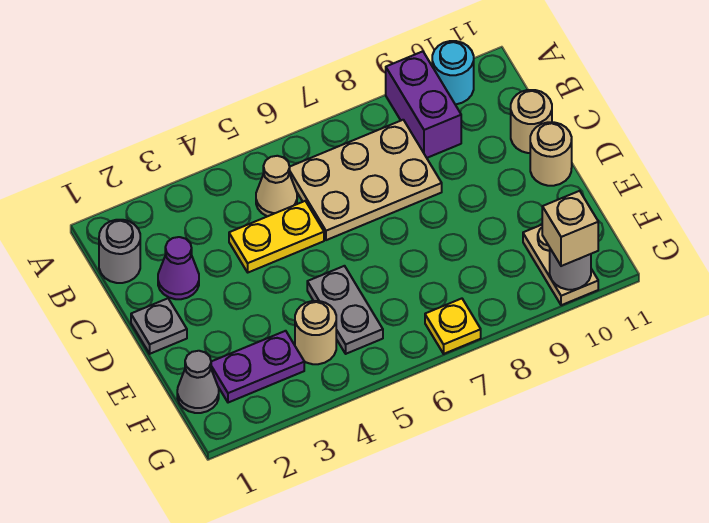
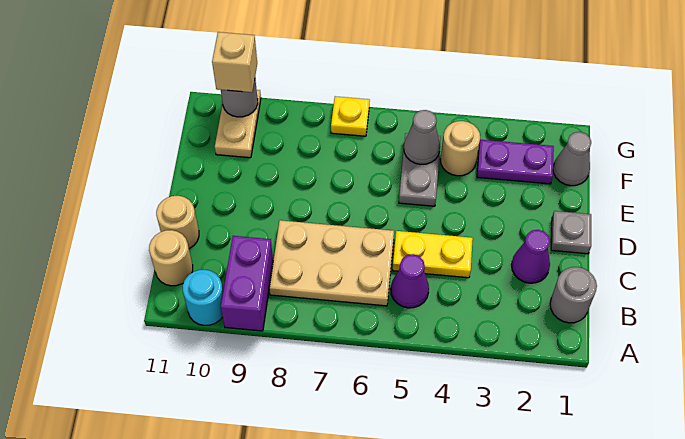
tan cone B5 level 1 -> purple cone B5 level 1
tan round brick D11 level 1 -> tan round brick B11 level 1
none -> grey cone F5 level 2

